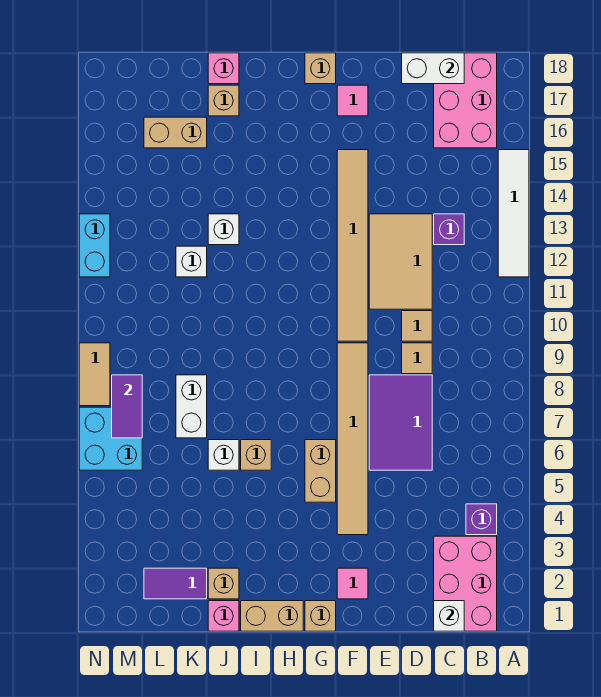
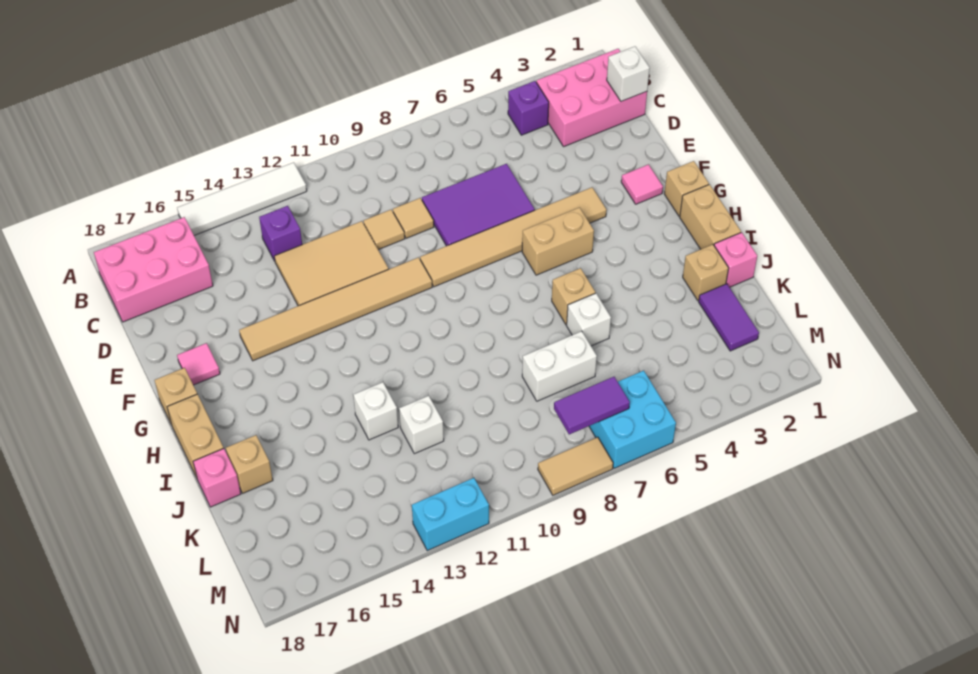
white brick C18:D18 level 2 -> none
tan brick K16:L16 level 1 -> tan brick H18:I18 level 1

